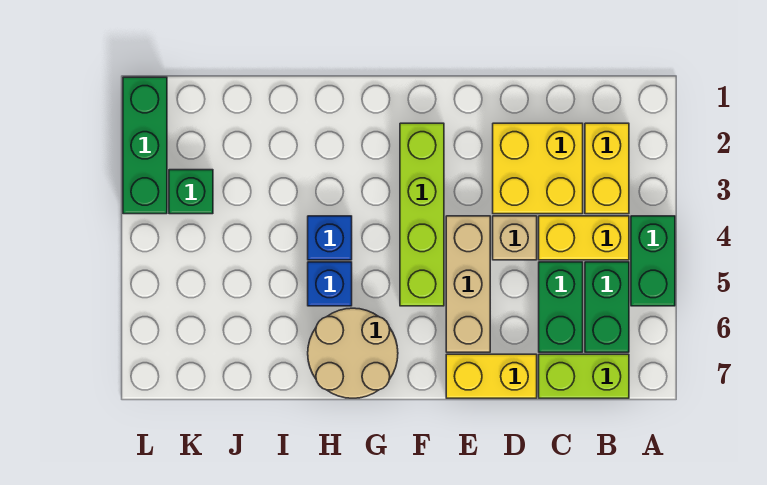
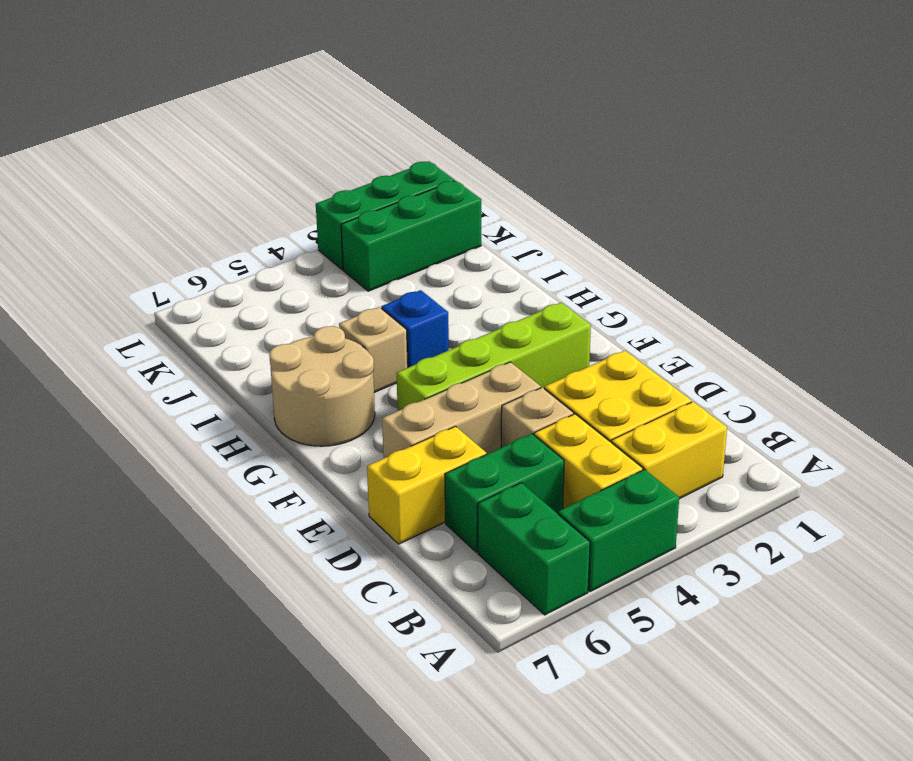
green brick B5:B6 level 1 -> green brick A6:B6 level 1
lime brick B7:C7 level 1 -> none
yellow brick D7:E7 level 1 -> yellow brick D6:D7 level 1
blue brick H5 level 1 -> tan brick H5 level 1
green brick K3 level 1 -> green brick K1:K3 level 1

